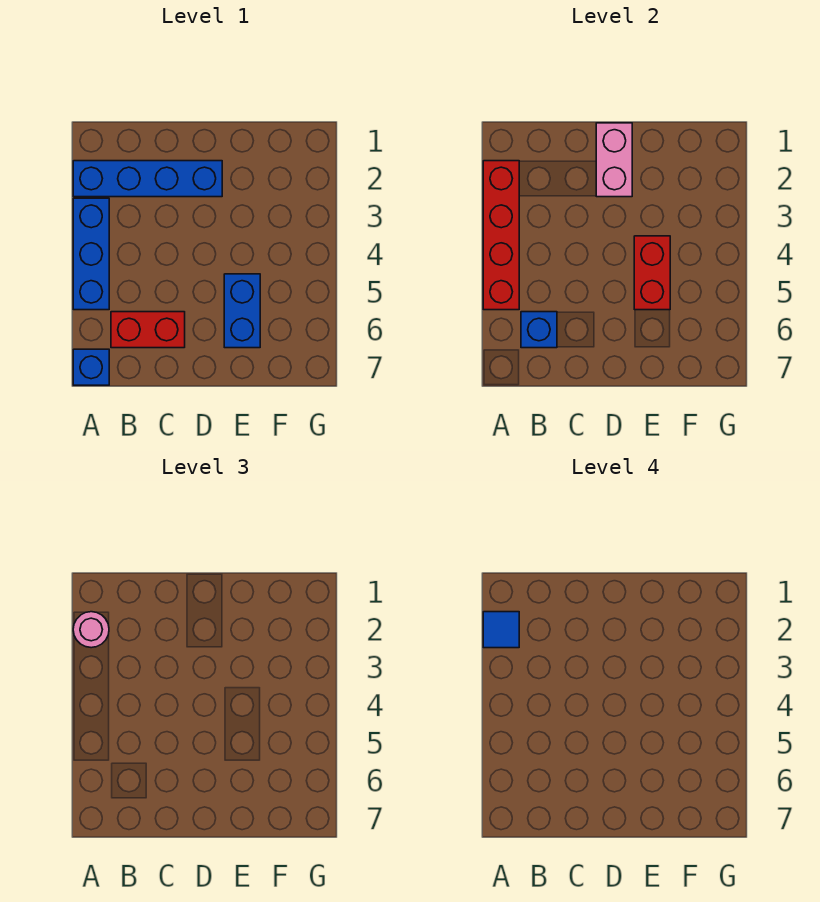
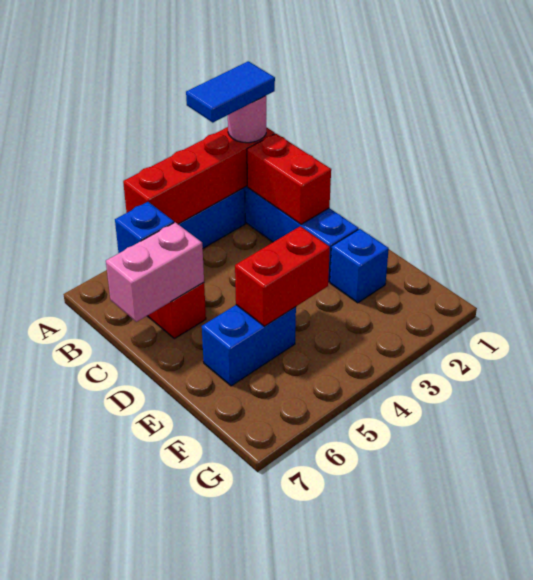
blue tile A2 level 4 -> blue tile A2:A3 level 4
blue brick A7 level 1 -> blue brick E2 level 1
none -> red brick B2:C2 level 2
pink brick D1:D2 level 2 -> pink brick C6:C7 level 2

